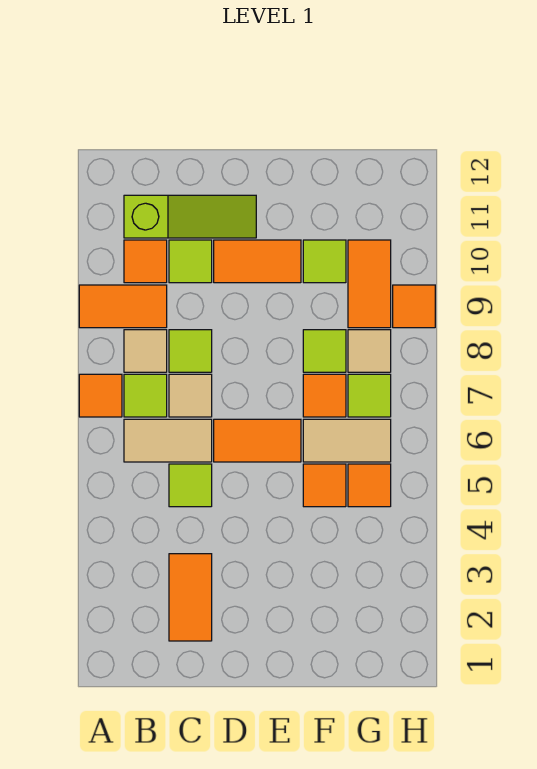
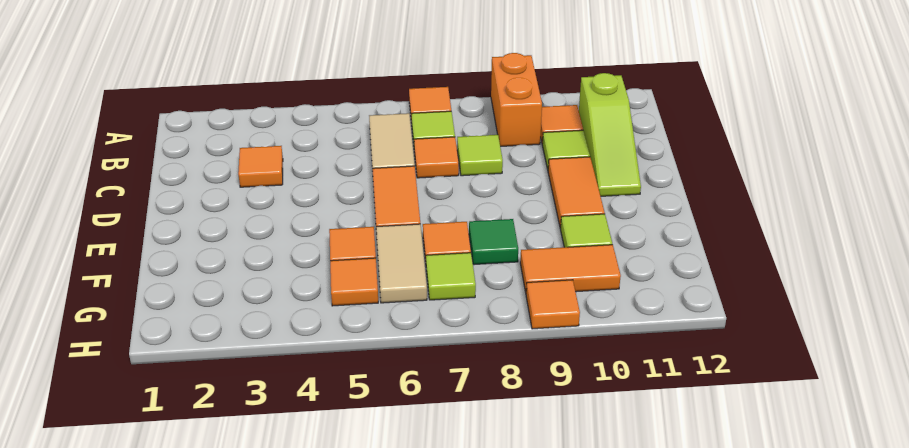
orange tile A9:B9 level 1 -> orange brick A9:B9 level 1
tan tile B8 level 1 -> none
orange tile C2:C3 level 1 -> orange tile C3 level 1
lime tile C5 level 1 -> none
tan tile C7 level 1 -> orange tile C7 level 1
lime tile F8 level 1 -> green tile F8 level 1
tan tile G8 level 1 -> none

